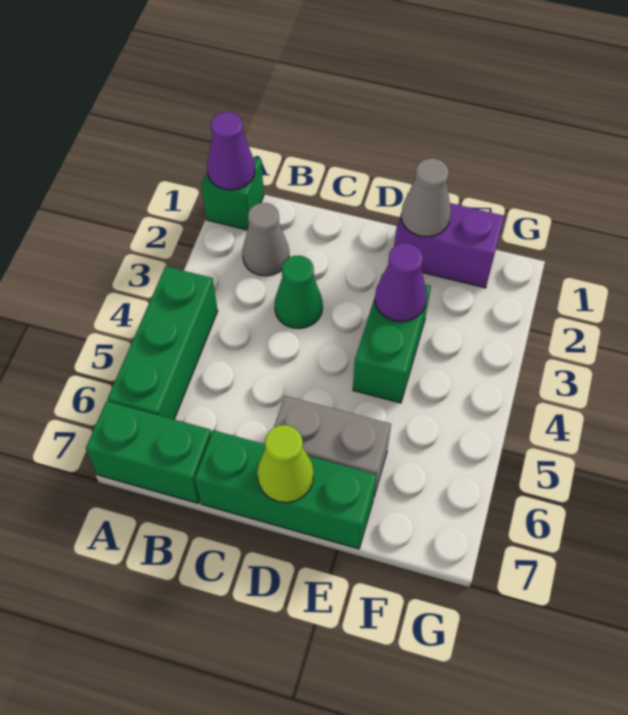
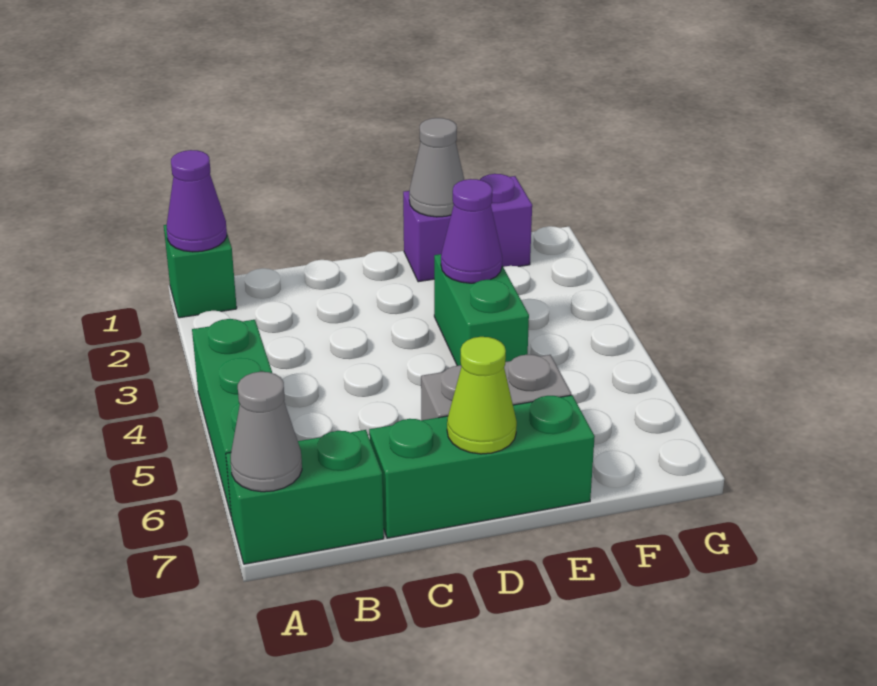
grey cone B2 level 1 -> grey cone A7 level 2
green cone C3 level 1 -> none

